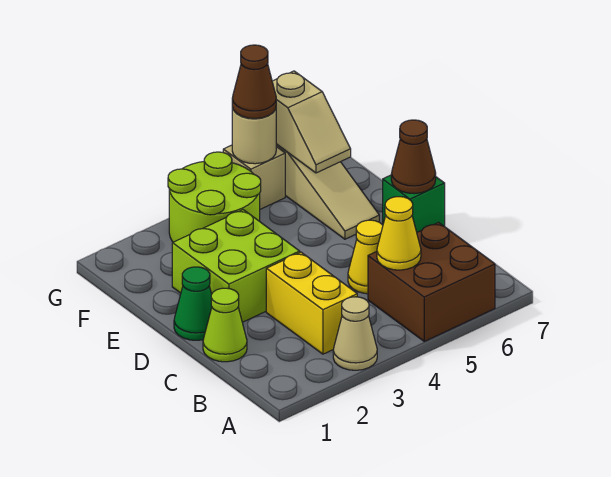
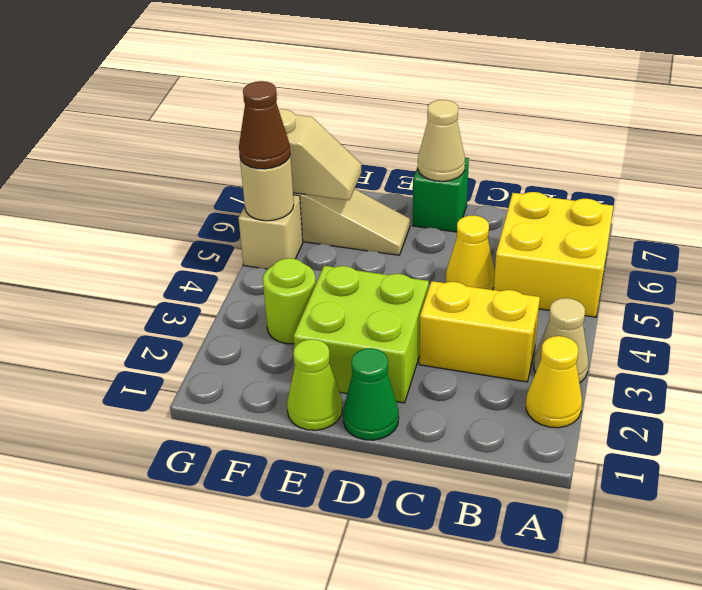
brown brick A5:B6 level 1 -> yellow brick A5:B6 level 1
yellow cone B5 level 2 -> yellow cone A2 level 1
lime cone C1 level 1 -> lime cone E1 level 1
brown cone D7 level 2 -> tan cone D7 level 2
lime round brick F3:G4 level 1 -> lime round brick F3 level 1

